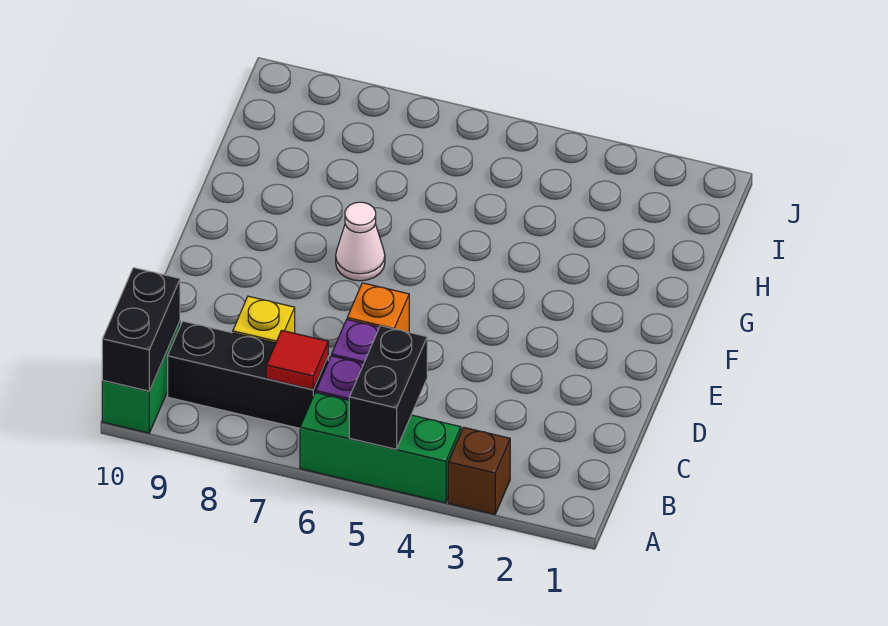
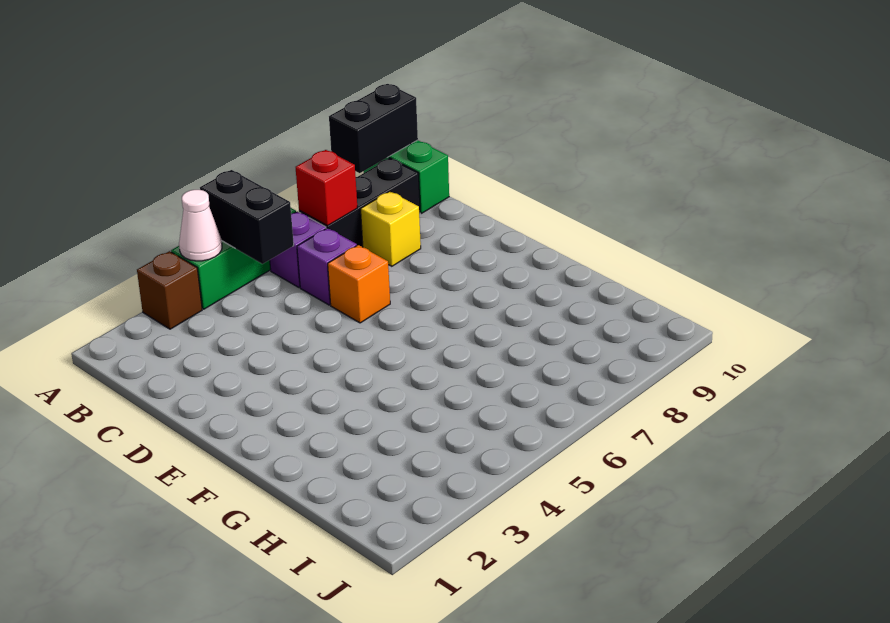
black brick A10:B10 level 2 -> black brick A9:A10 level 2
red tile B7 level 2 -> red brick B7 level 2
white cone F7 level 1 -> white cone A4 level 2

